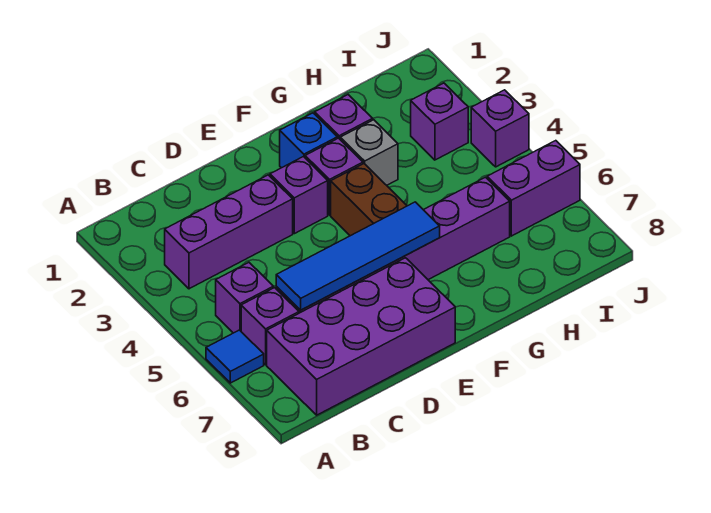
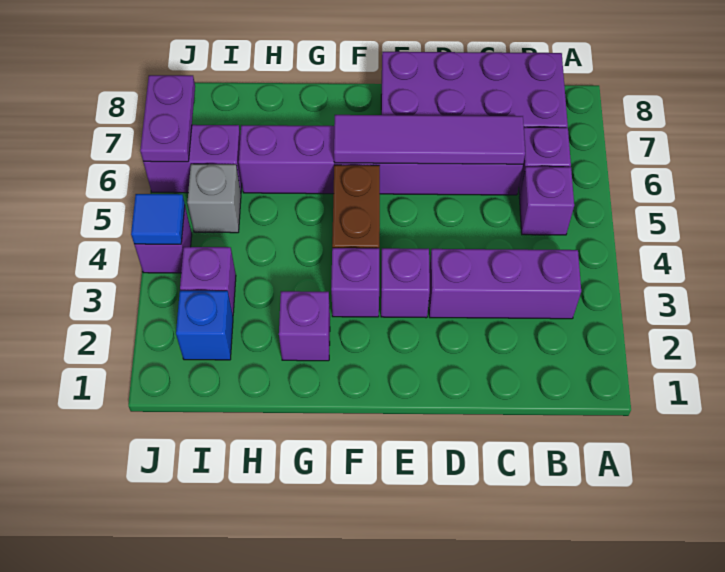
blue tile A6 level 1 -> blue tile J4 level 2
blue tile C6:F6 level 2 -> purple tile C6:F6 level 2
blue brick F2 level 1 -> blue brick I2 level 1
grey brick G3 level 1 -> grey brick I5 level 1
none -> purple plate J6:J7 level 2

